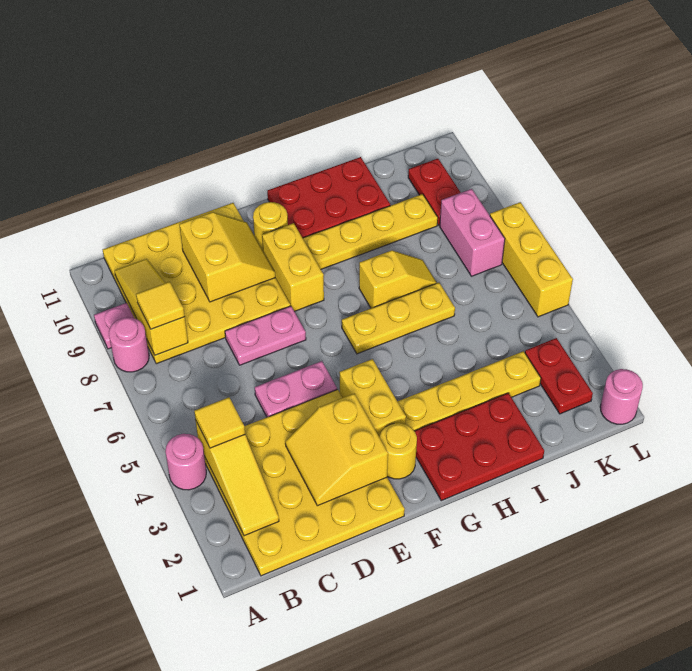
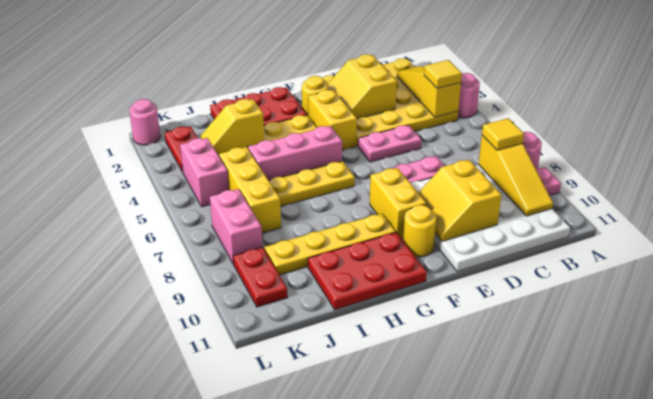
yellow plate B8:E11 level 1 -> white plate B8:E11 level 1
yellow slope D2:E3 level 2 top E -> yellow slope D2:E3 level 2 top D
none -> pink brick G5:I5 level 1
yellow slope H7:I7 level 1 top H -> yellow slope I3:J3 level 2 top I
none -> pink brick K4:K5 level 1
yellow brick L5:L7 level 1 -> yellow brick J5:J7 level 1

